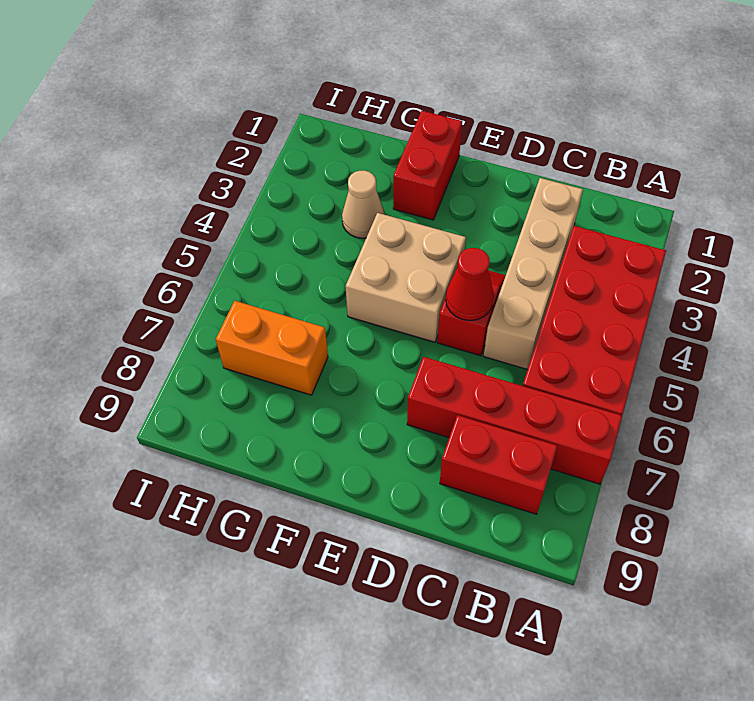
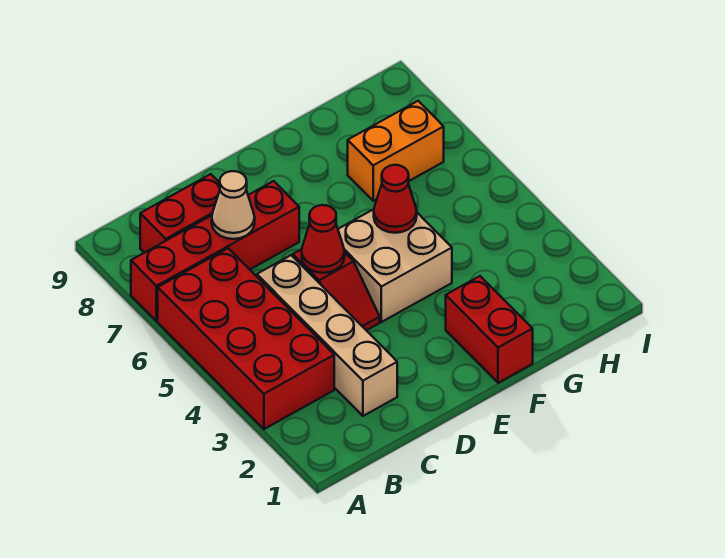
none -> red cone F5 level 2
tan cone G3 level 1 -> tan cone C7 level 2

